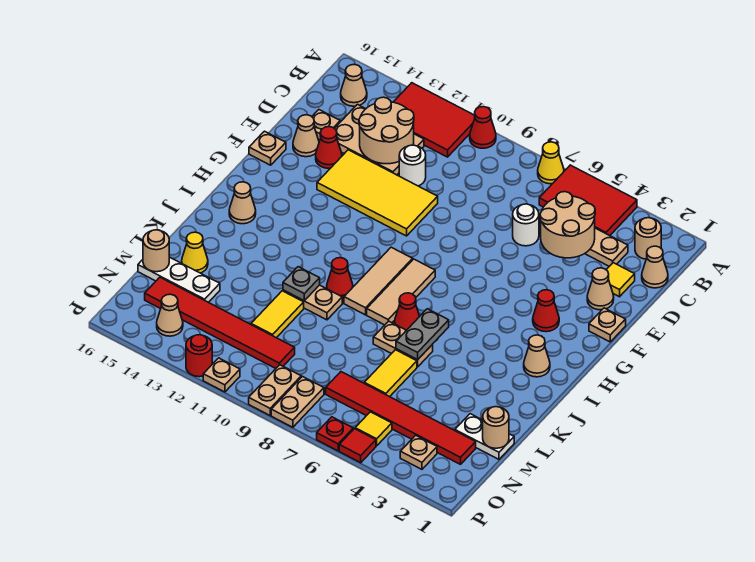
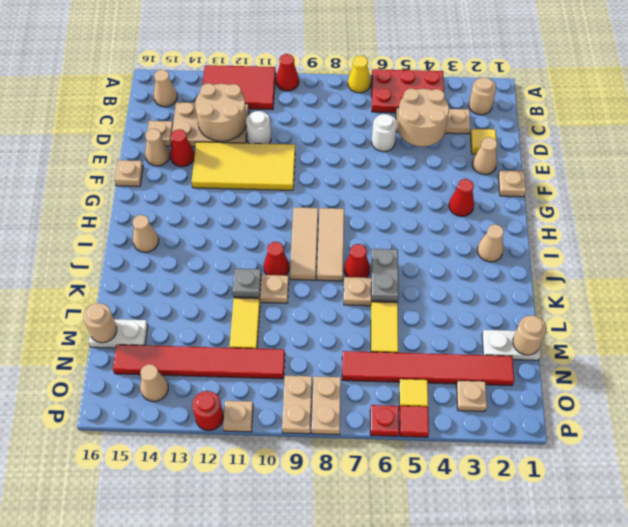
red tile A4:B6 level 1 -> red plate A4:B6 level 1
tan cone C1 level 1 -> none
yellow cone L15 level 1 -> none
white plate M14:M16 level 1 -> white plate M15:M16 level 1

